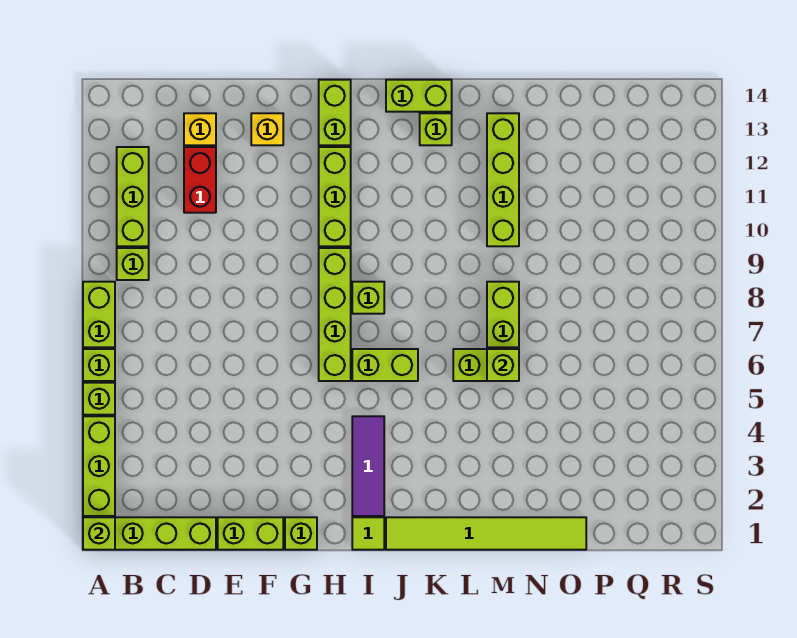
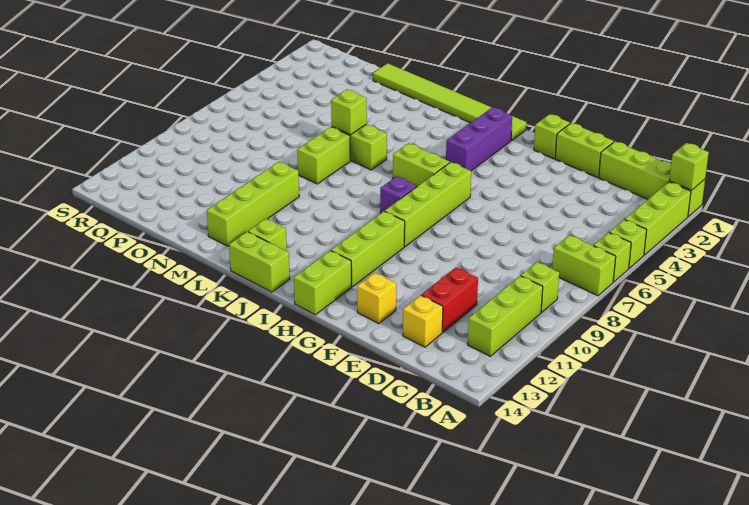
lime brick A7:A8 level 1 -> lime brick A7:B7 level 1
purple tile I2:I4 level 1 -> purple brick I2:I4 level 1
lime brick I8 level 1 -> purple brick I8 level 1

